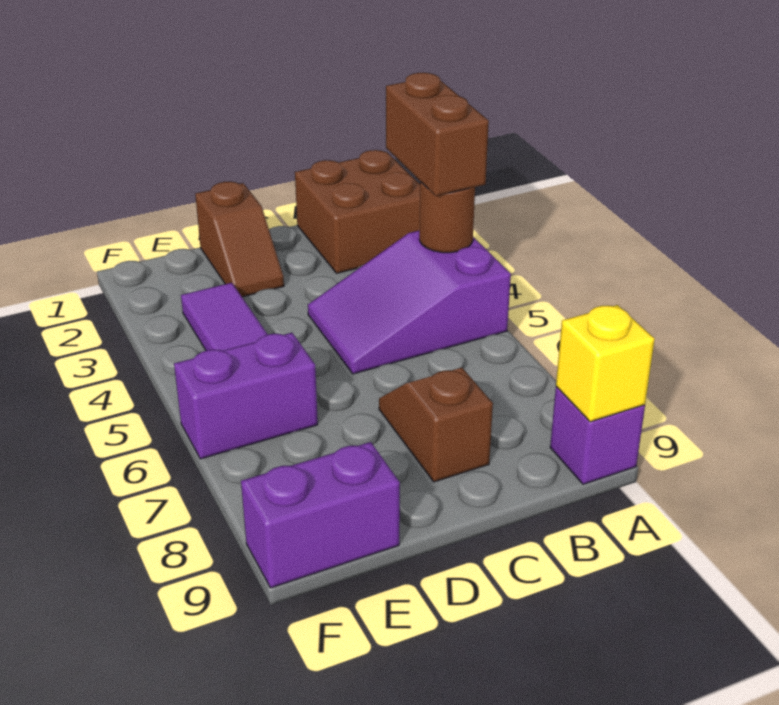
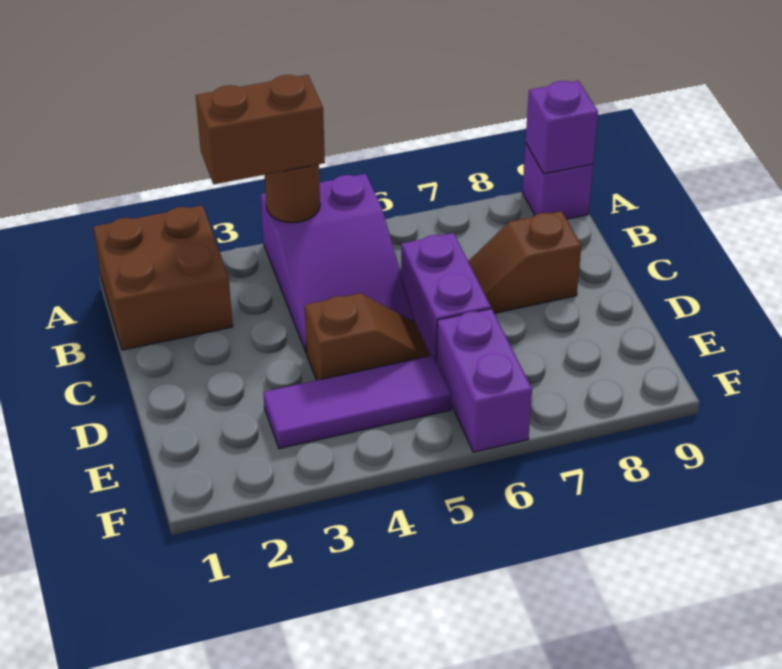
yellow brick A9 level 2 -> purple brick A9 level 2
brown slope D1:D2 level 1 top 1 -> brown slope D4:D5 level 1 top 4
purple brick E9:F9 level 1 -> purple brick C6:D6 level 1

